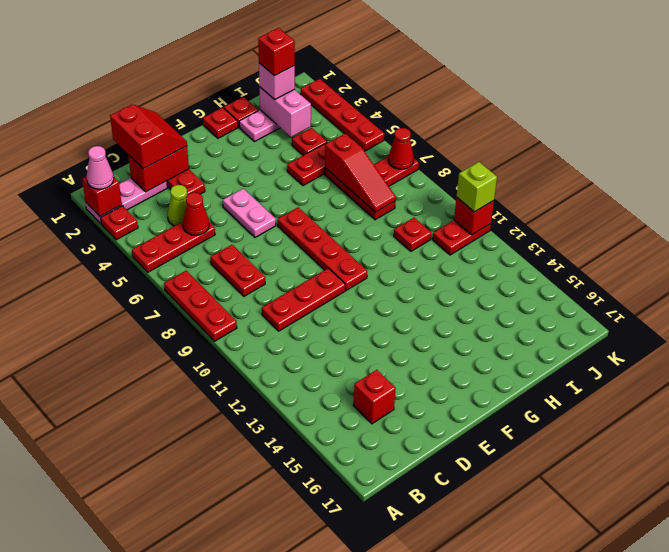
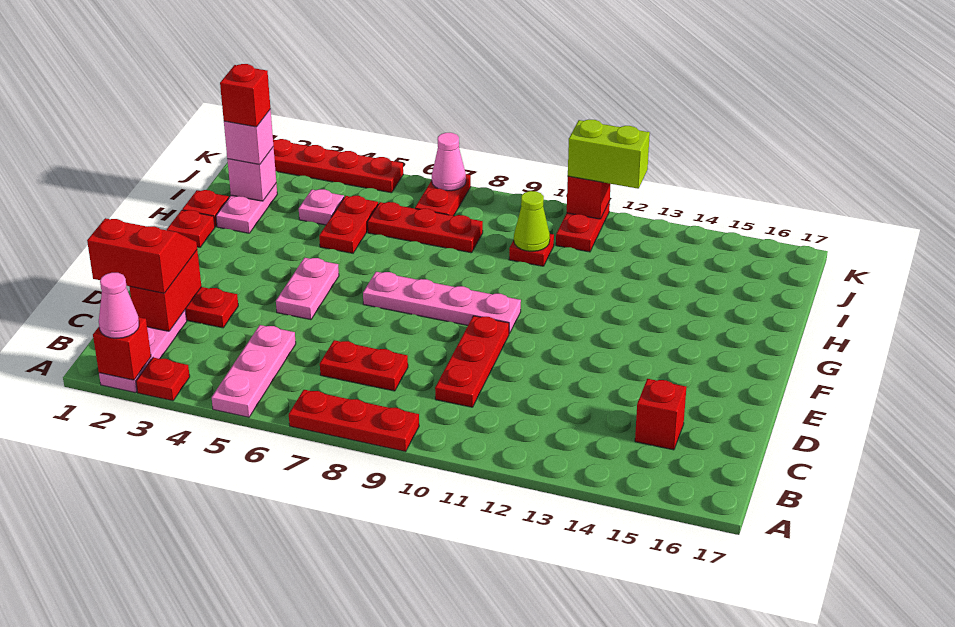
red plate A5:C5 level 1 -> pink plate A5:C5 level 1
lime cone C4 level 1 -> lime cone I10 level 2
red cone C5 level 2 -> none
pink plate E5:E6 level 1 -> pink plate E5:F5 level 1
red plate F7:F10 level 1 -> pink plate F7:F10 level 1
pink brick I2:I3 level 2 -> pink brick I2 level 2
red plate I4 level 1 -> pink plate I4 level 1
red slope I6:I8 level 2 top 6 -> none
red cone K7 level 2 -> pink cone K7 level 2
lime brick K11 level 3 -> lime brick K11:K12 level 3

